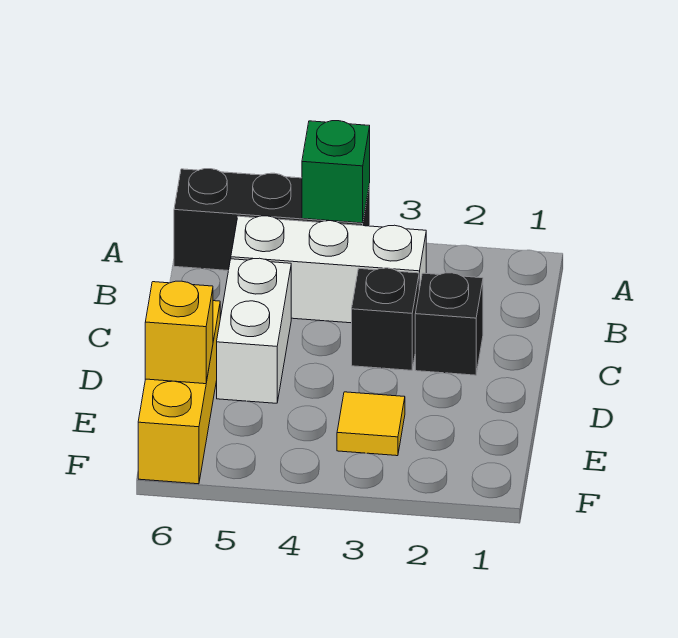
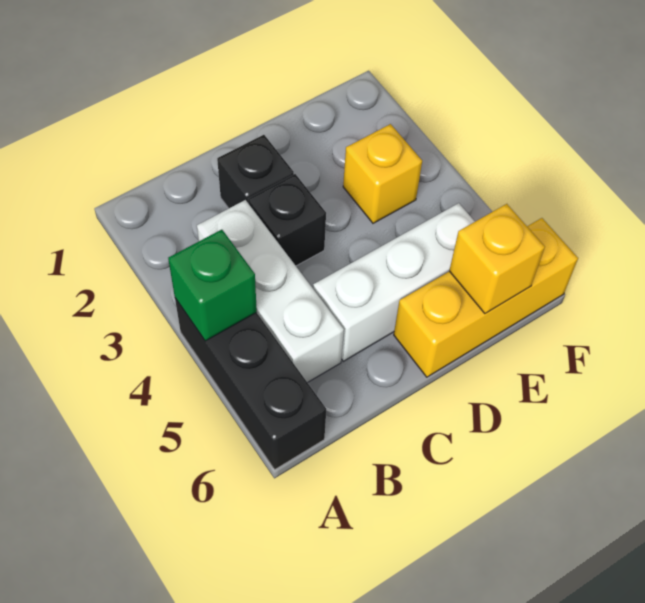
white brick C5:D5 level 1 -> white brick C5:E5 level 1
yellow tile E3 level 1 -> yellow brick E3 level 1

